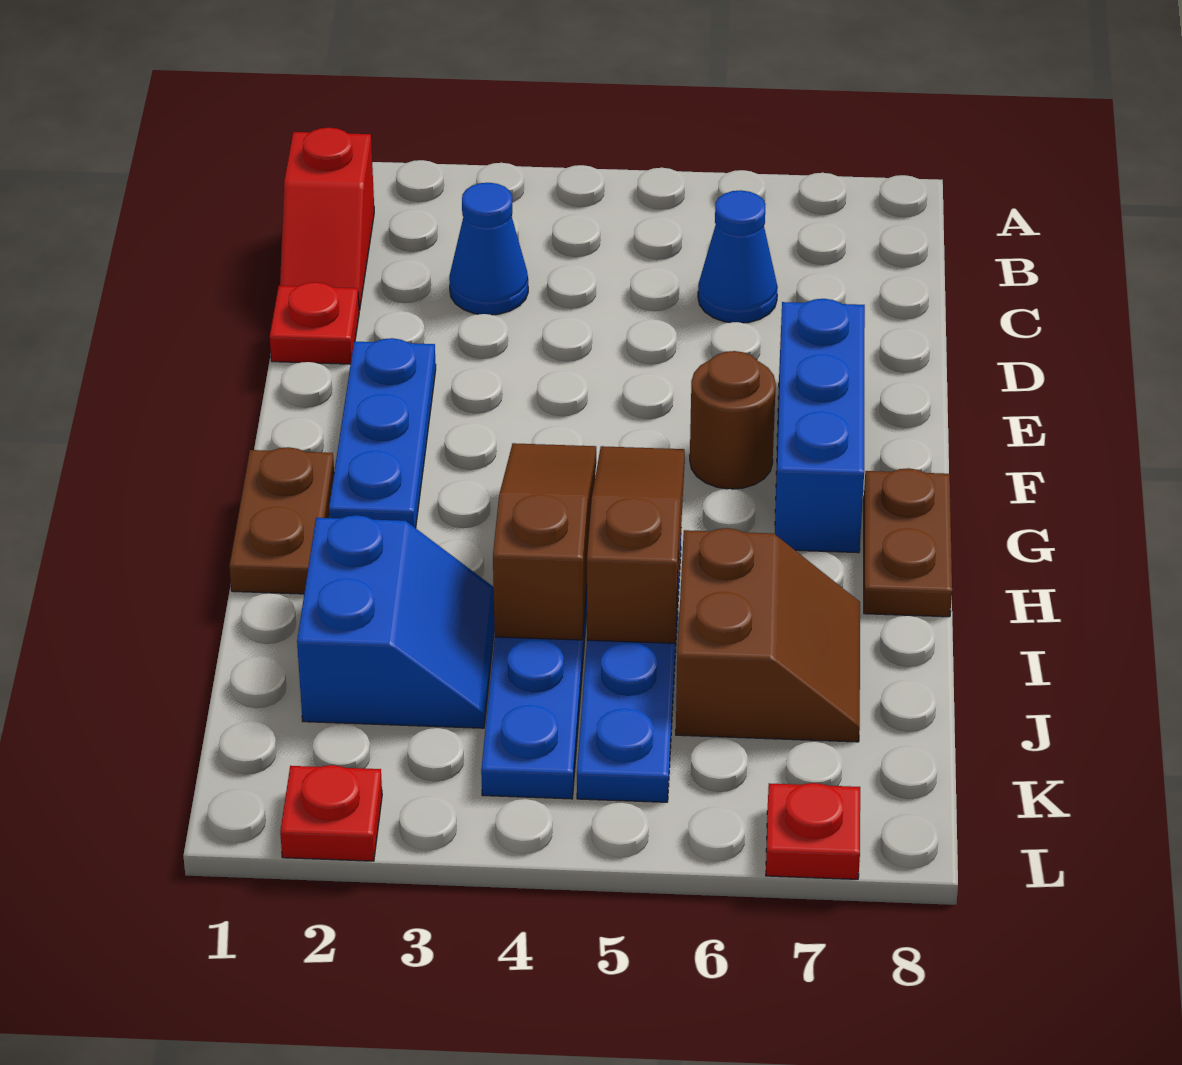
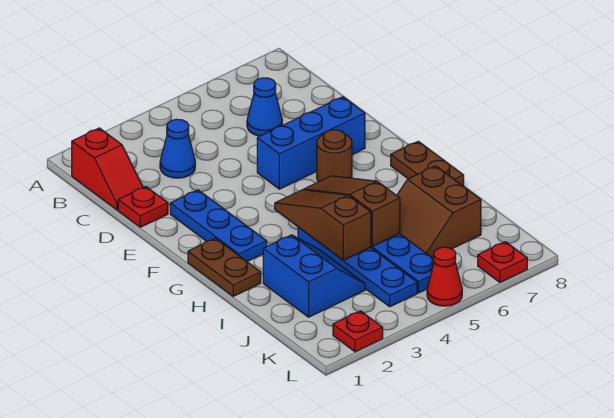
blue brick E7:G7 level 1 -> blue brick E5:E7 level 1
brown slope I6:J7 level 1 top 6 -> brown slope I6:J7 level 1 top 7
none -> red cone L5 level 1

